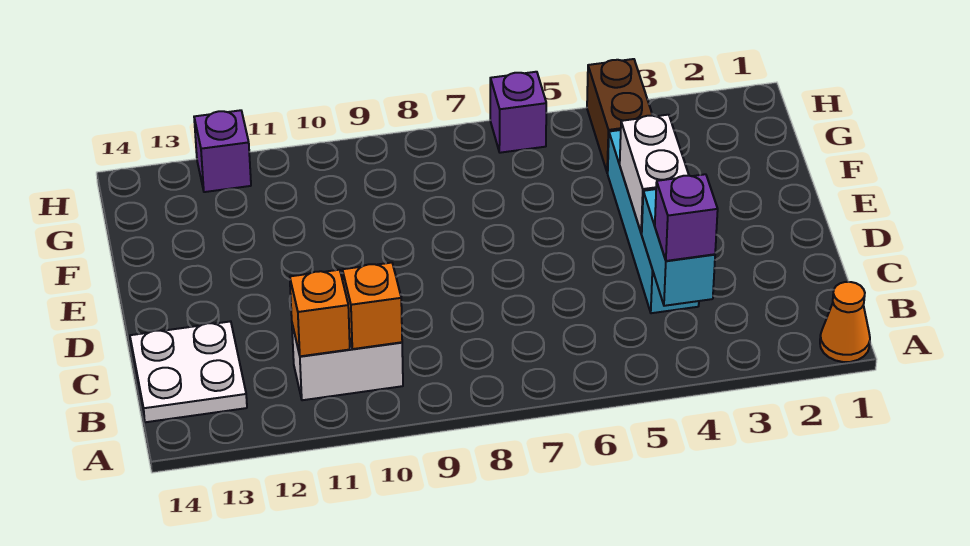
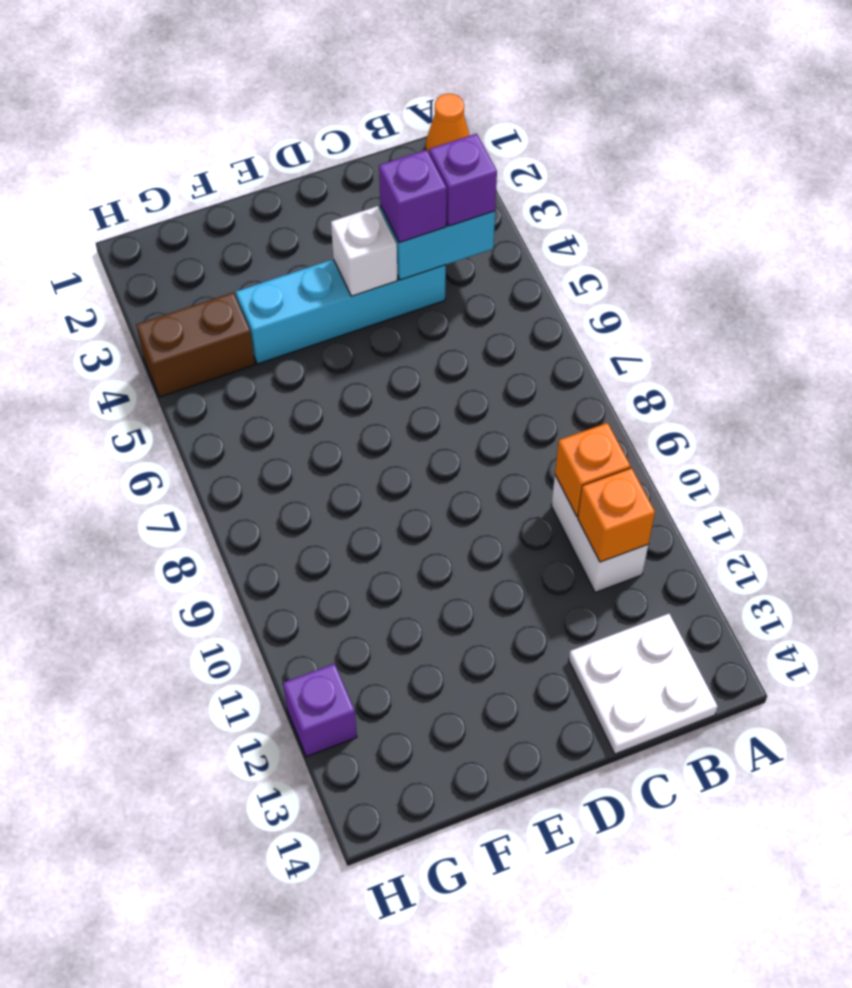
white brick D4:E4 level 2 -> white brick D4 level 2
purple brick H6 level 1 -> purple brick C4 level 3

